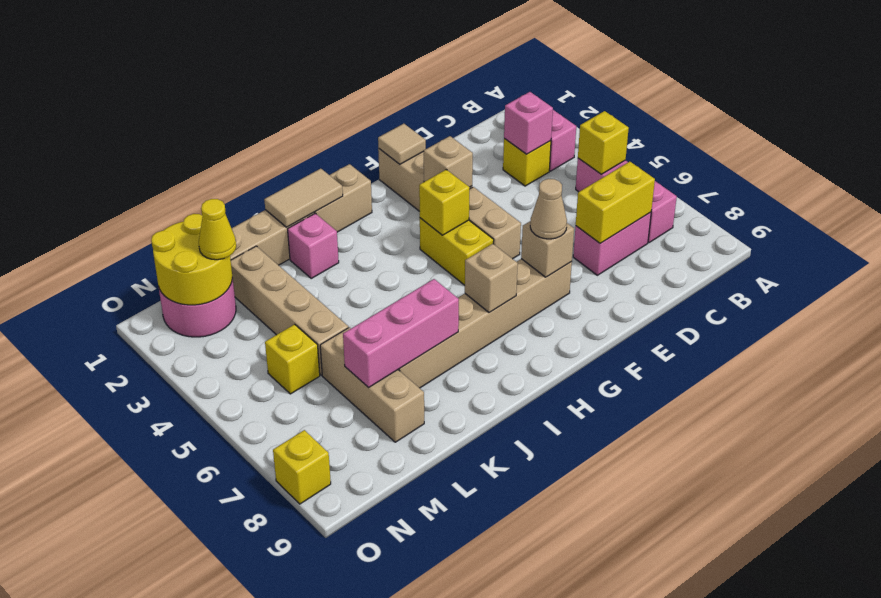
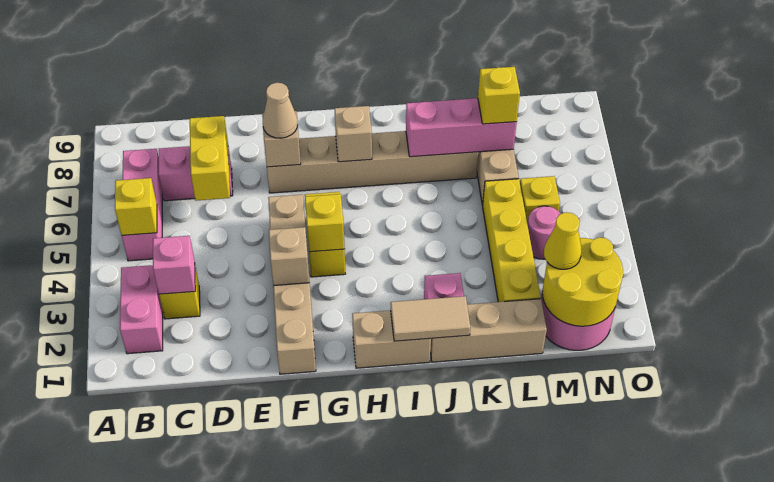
yellow brick C7:D7 level 2 -> yellow brick D6:D7 level 2
tan tile F1 level 2 -> none
tan brick L2:L5 level 1 -> yellow brick L2:L5 level 1
none -> pink round brick M4 level 1
yellow brick O8 level 1 -> yellow brick L7 level 3

